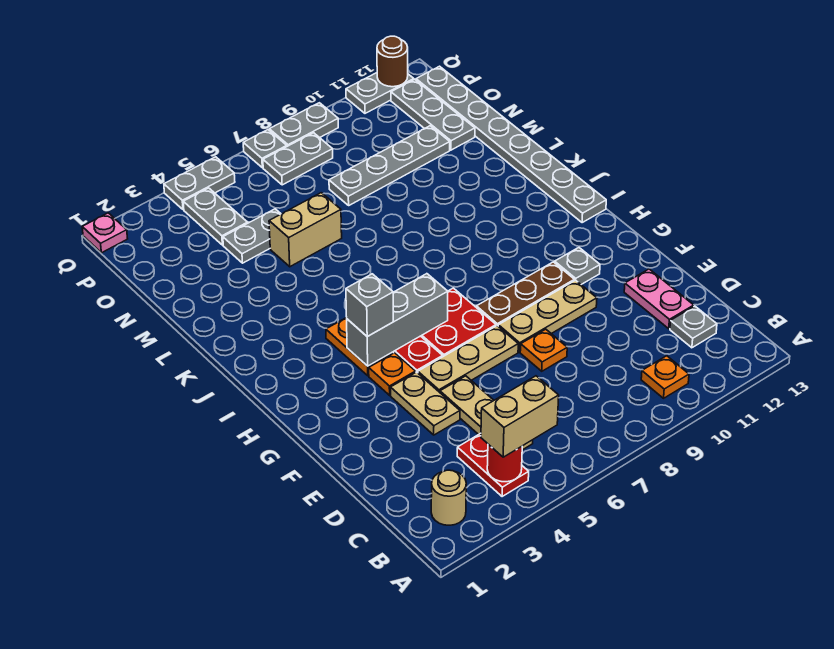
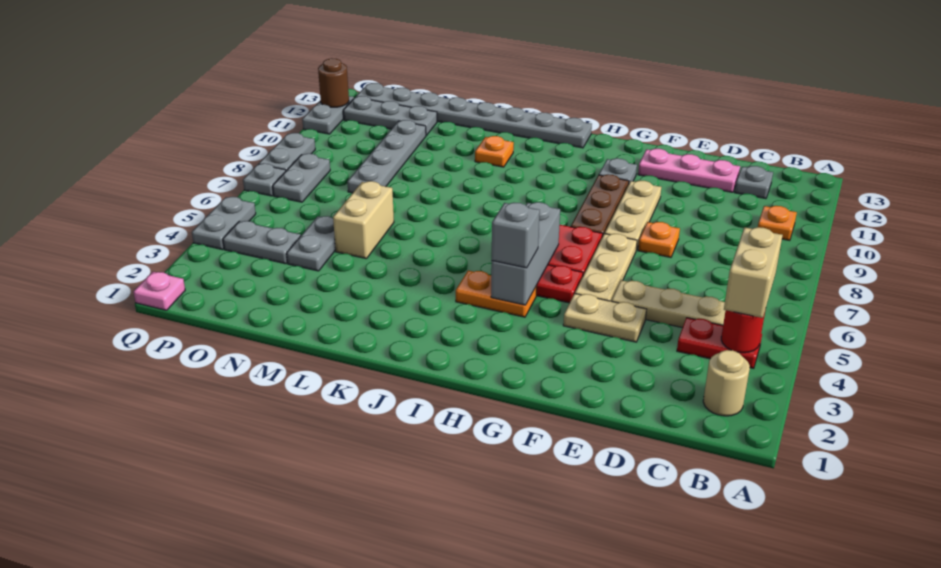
pink plate D12:E12 level 1 -> pink plate D12:F12 level 1
orange plate G4 level 1 -> orange plate K11 level 1

